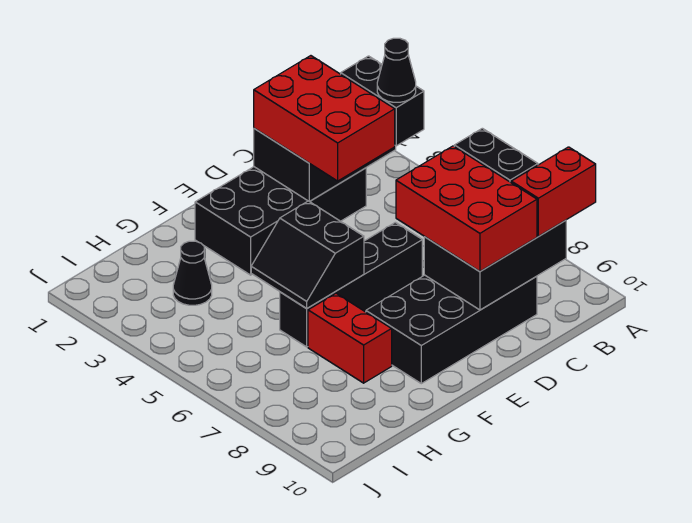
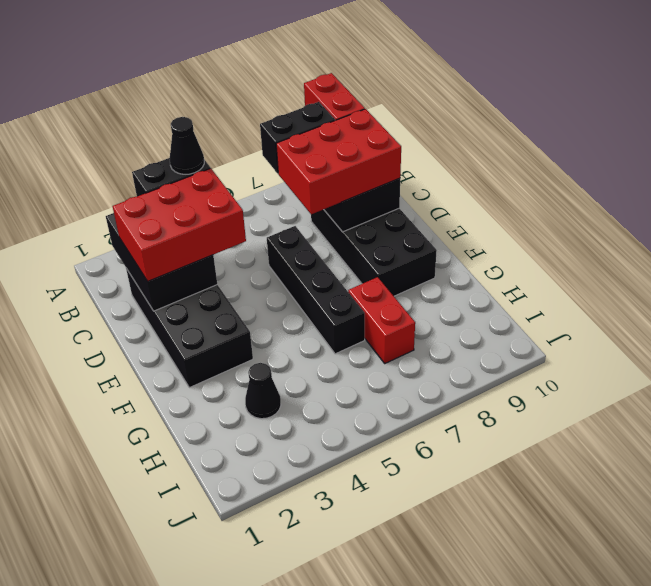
black slope F5:G6 level 2 top F -> none
red brick G7:G8 level 1 -> red brick G7:H7 level 1

